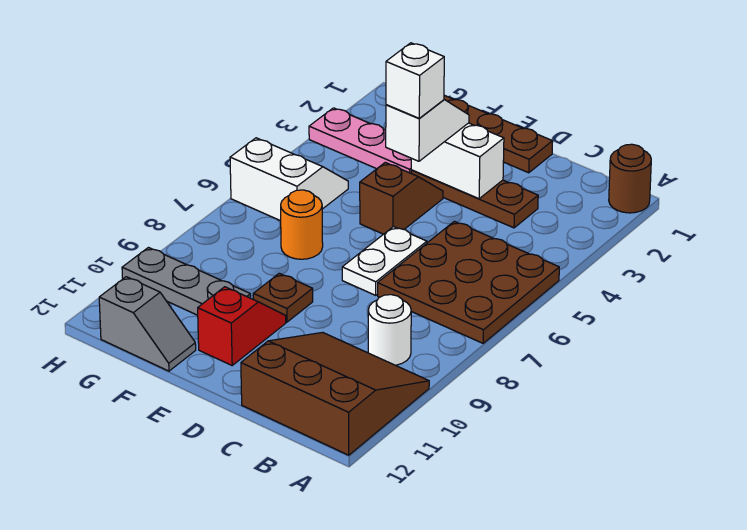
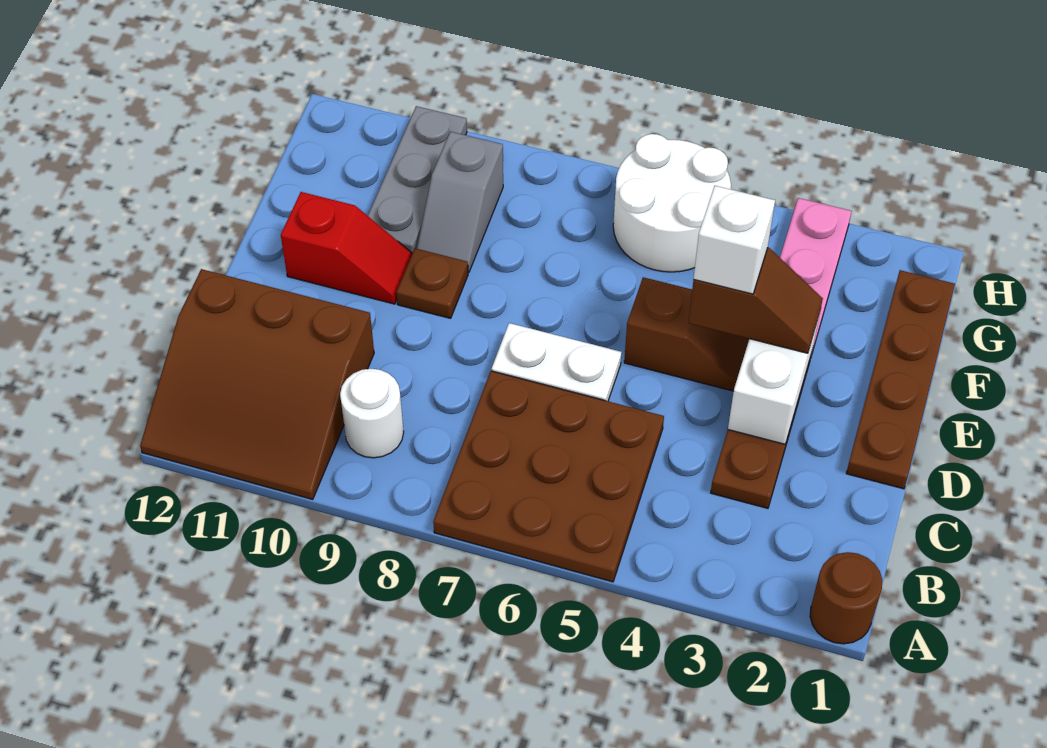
brown slope A10:C12 level 1 top 12 -> brown slope A10:C12 level 1 top C
white slope E3:E4 level 3 top 4 -> brown slope E3:E4 level 3 top 4
orange round brick F7 level 1 -> none
grey slope F12:G12 level 1 top G -> grey slope F9:G9 level 1 top G
white slope G5:H6 level 1 top 6 -> white round brick G5:H6 level 1

